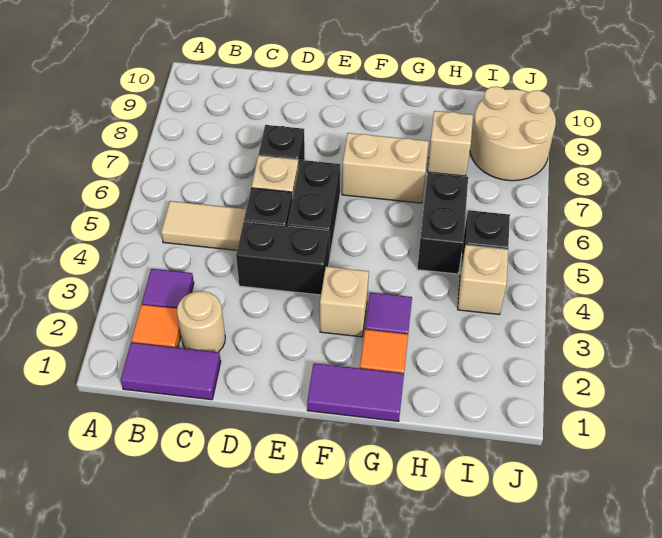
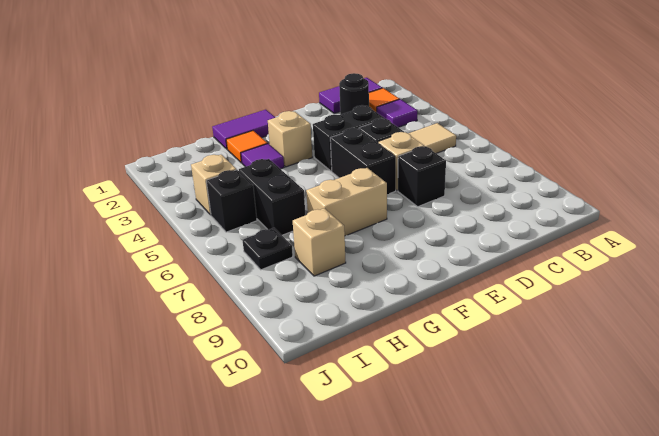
tan round brick C2 level 1 -> black round brick C2 level 1
none -> black plate I7 level 1
tan round brick I8:J9 level 1 -> none

